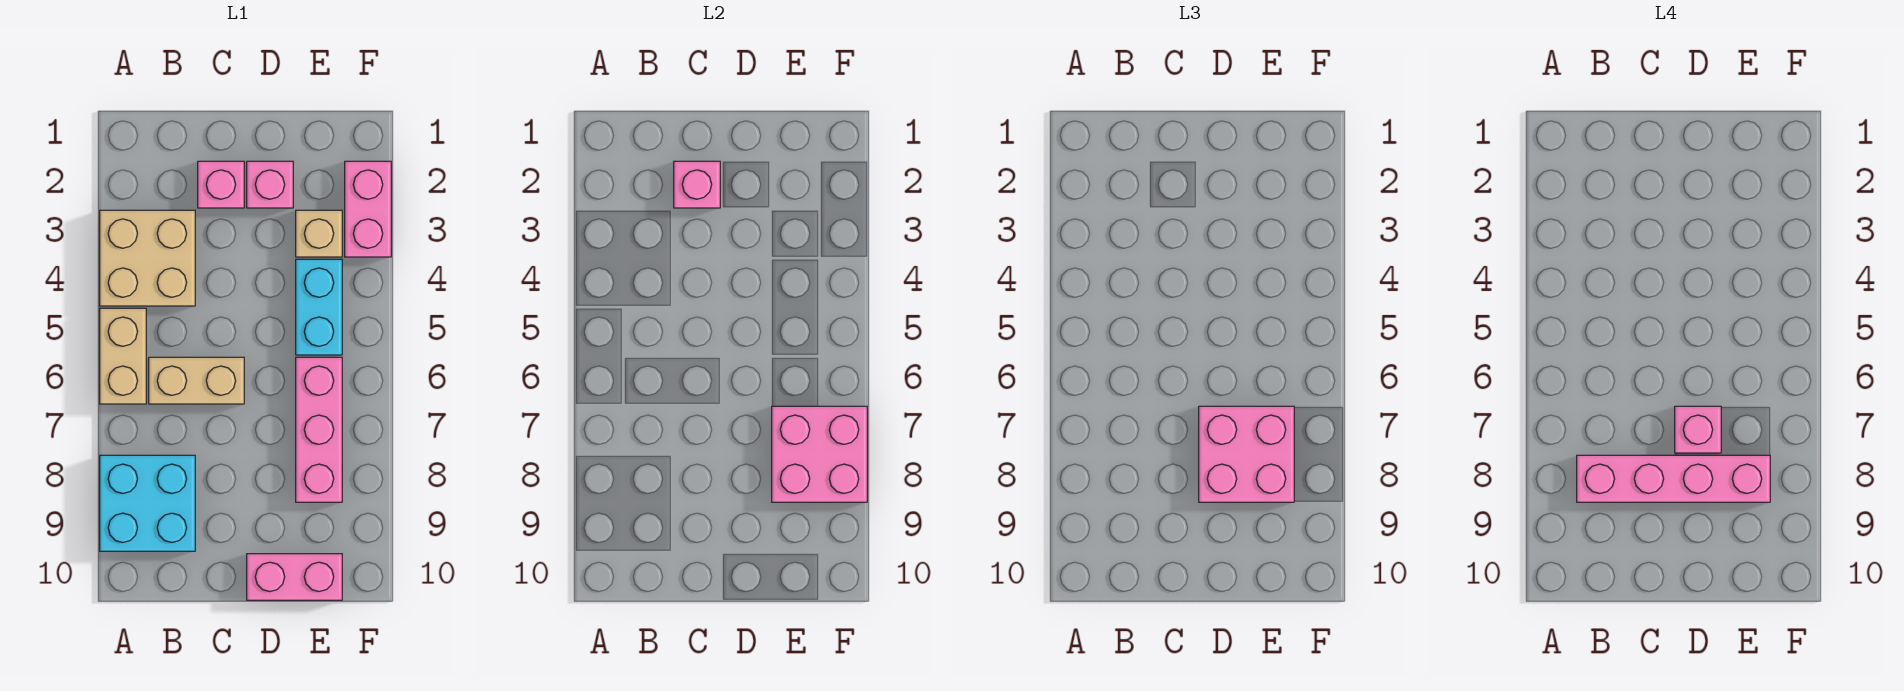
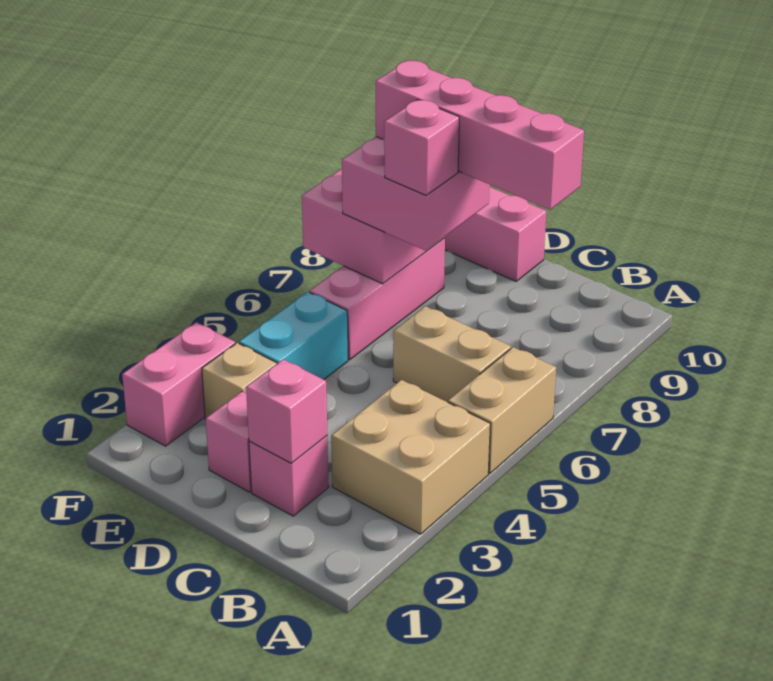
cyan brick A8:B9 level 1 -> none

